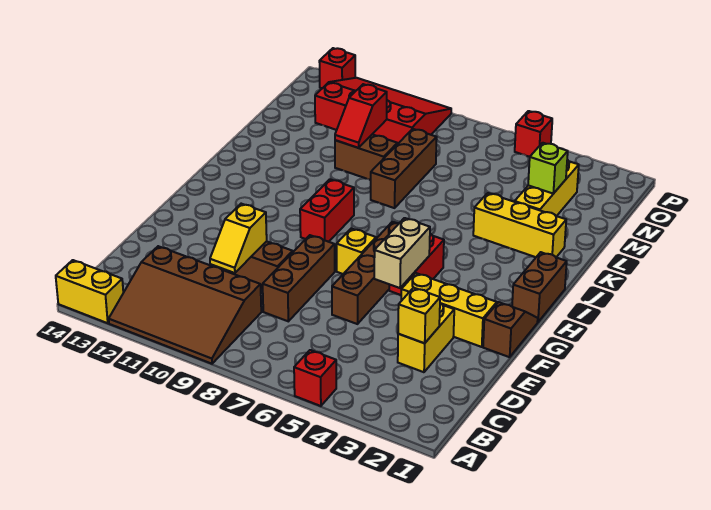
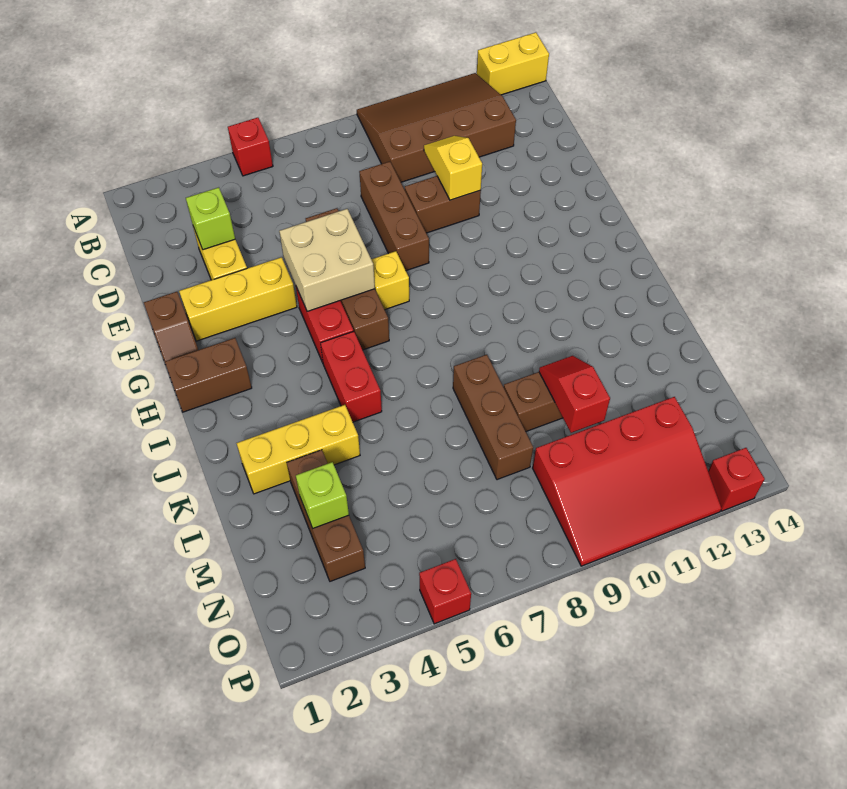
yellow brick D3 level 2 -> lime brick D3 level 2
tan brick F5:G5 level 2 -> tan brick F5:G6 level 2
brown brick H1:I1 level 1 -> brown brick H1:H2 level 1
red brick H9:I9 level 1 -> red brick I5:J5 level 1
yellow brick L3:N3 level 1 -> brown brick L3:N3 level 1

